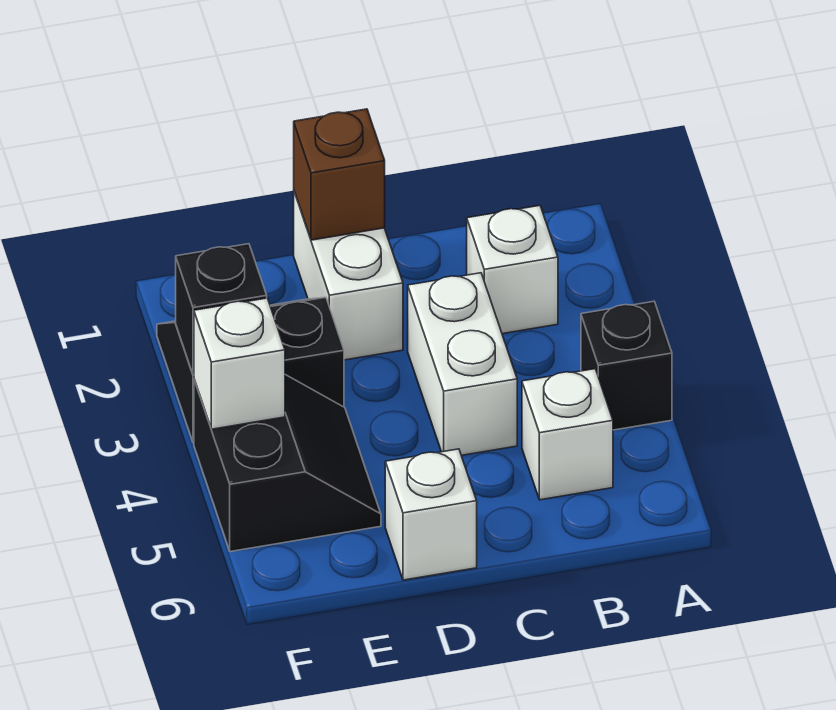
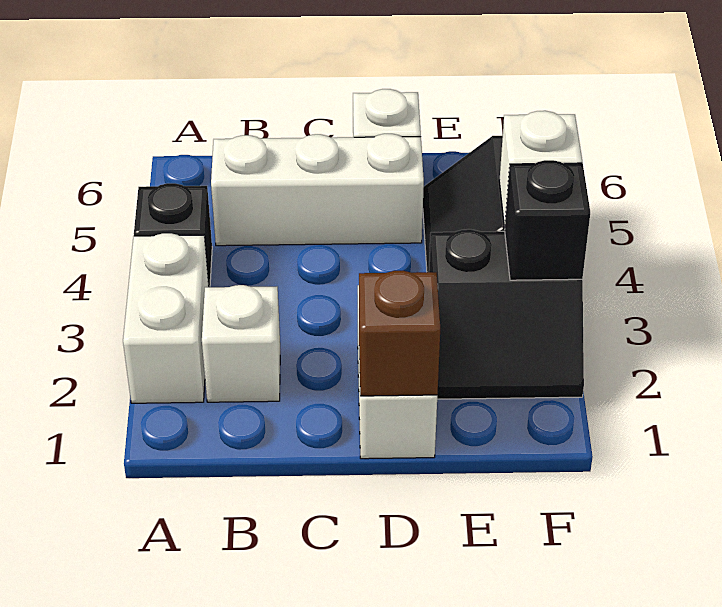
white brick B5 level 1 -> white brick B5:D5 level 1
white brick C3:C4 level 1 -> white brick A2:A3 level 1

